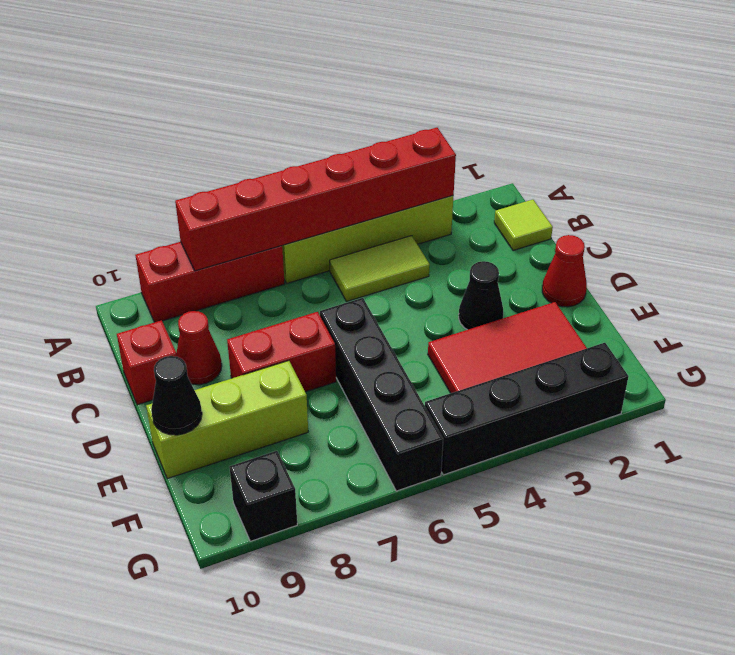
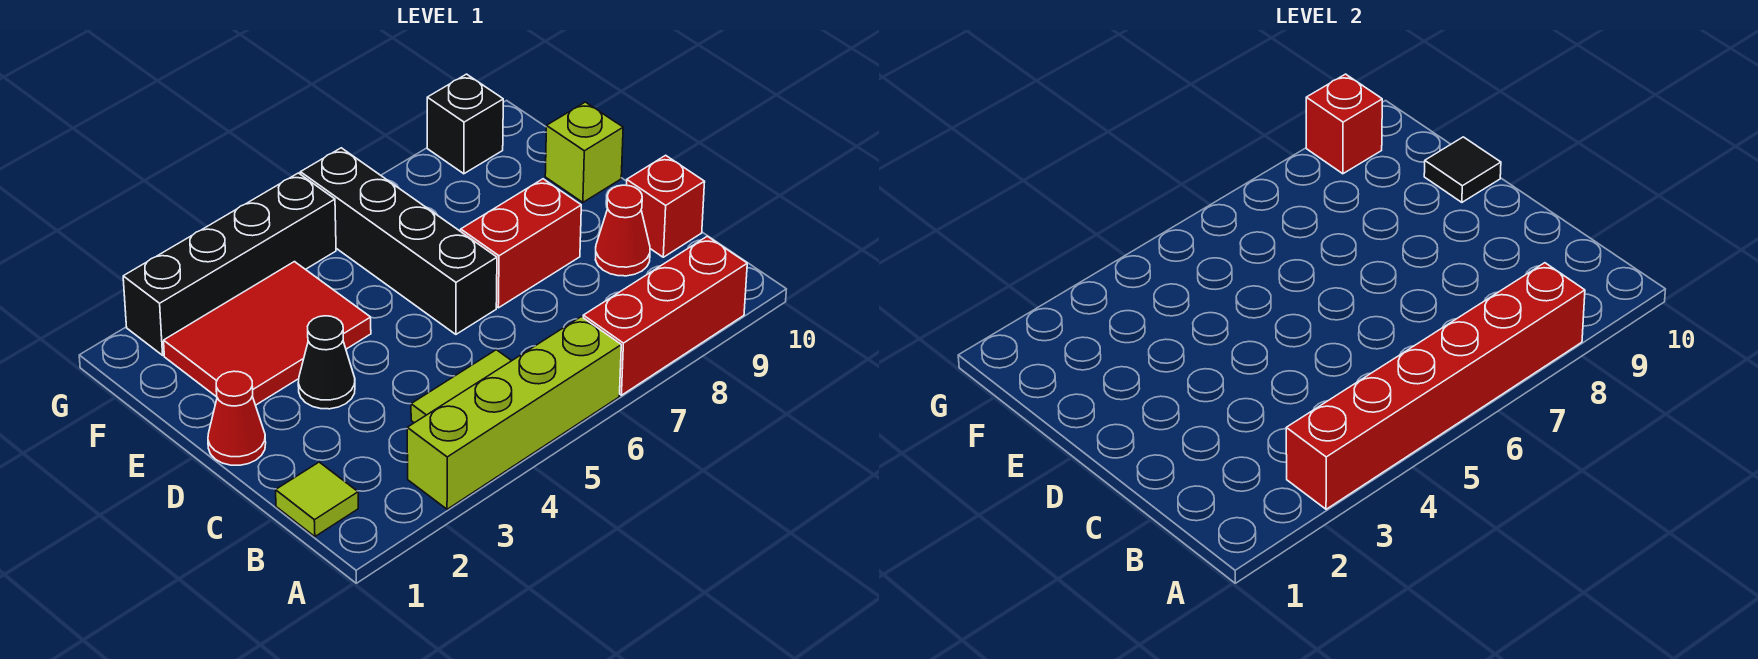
lime brick E8:E10 level 1 -> lime brick E10 level 1
black cone E10 level 2 -> black tile E10 level 2
none -> red brick G9 level 2

